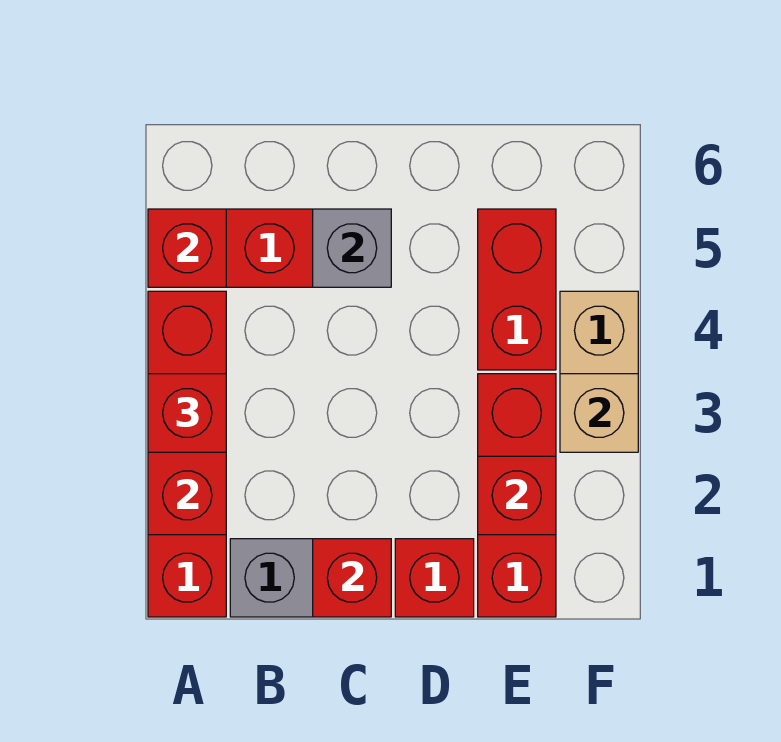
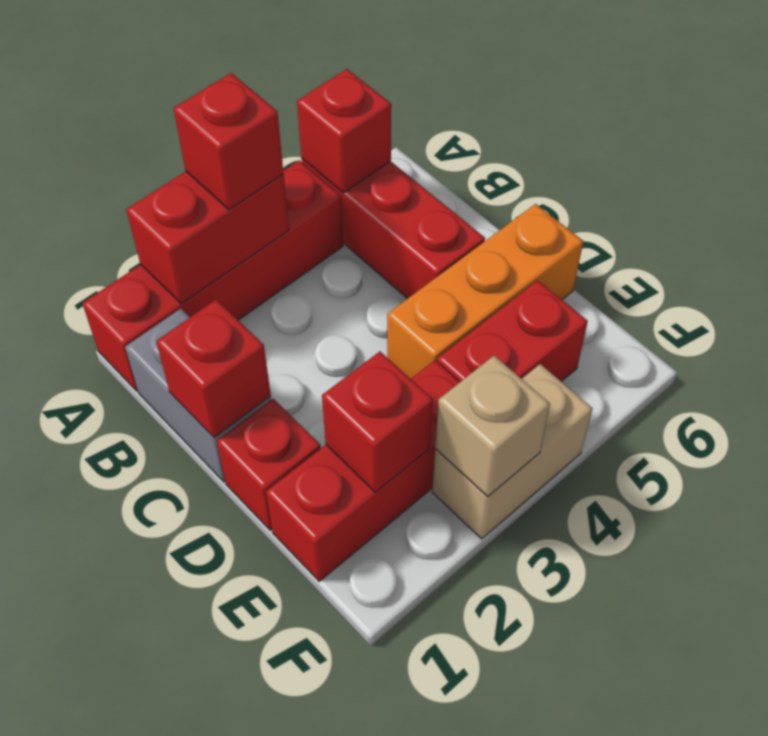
grey brick C5 level 2 -> none
none -> orange brick D4:D6 level 1

